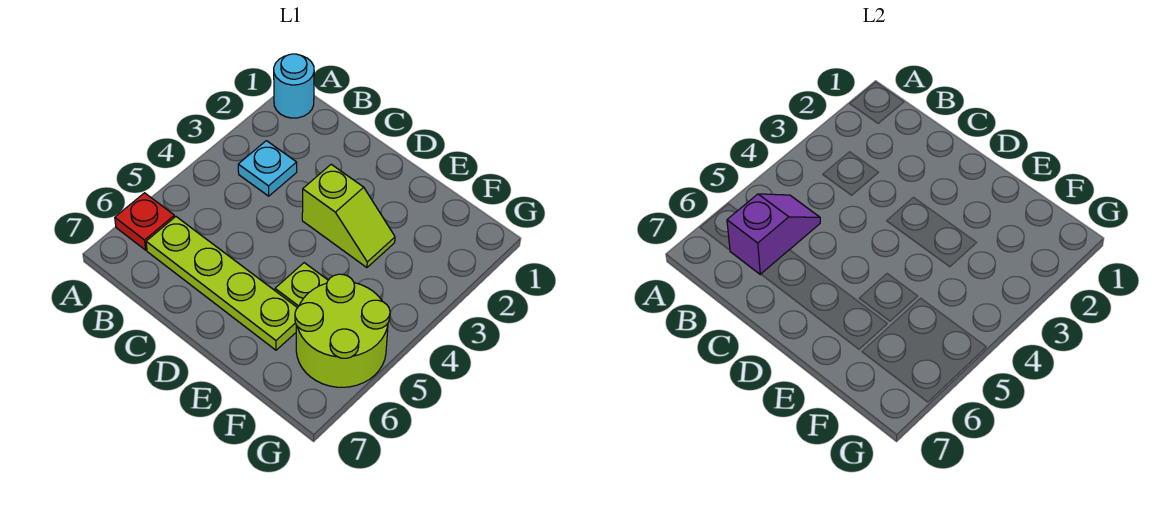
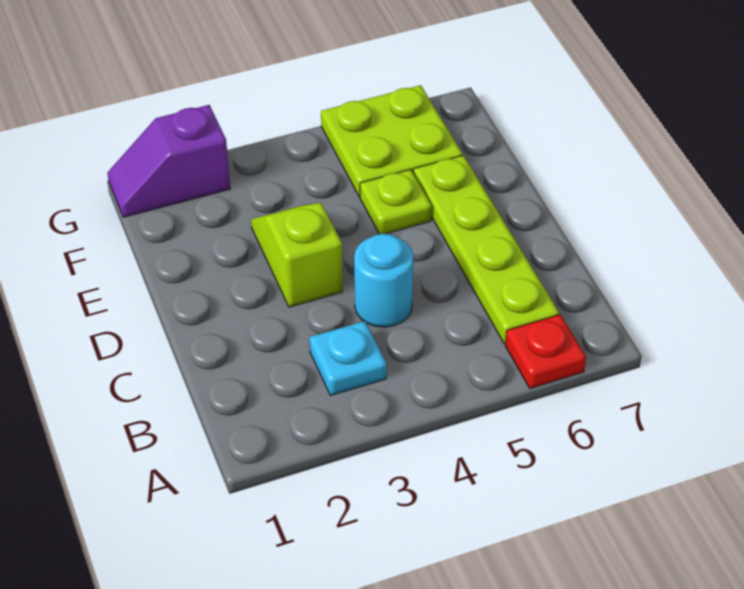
cyan round brick A1 level 1 -> cyan round brick C4 level 1
purple slope B5:B6 level 2 top 6 -> purple slope G1:G2 level 1 top 2
lime round brick F5:G6 level 1 -> lime plate F5:G6 level 1

